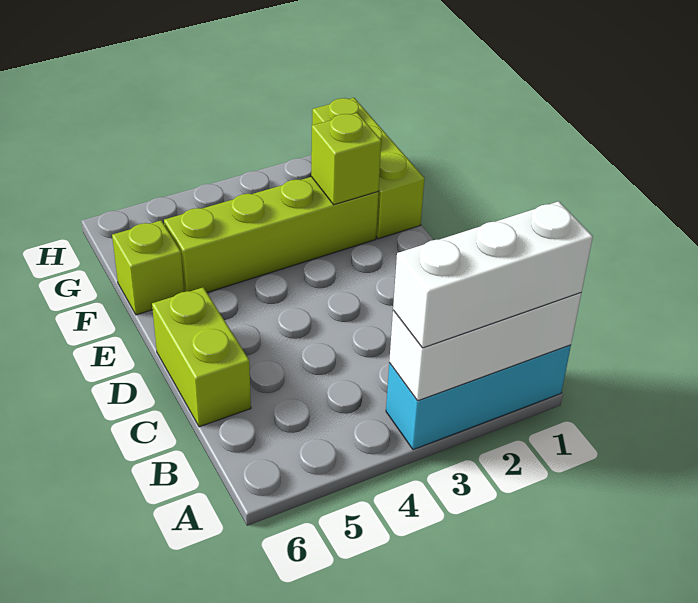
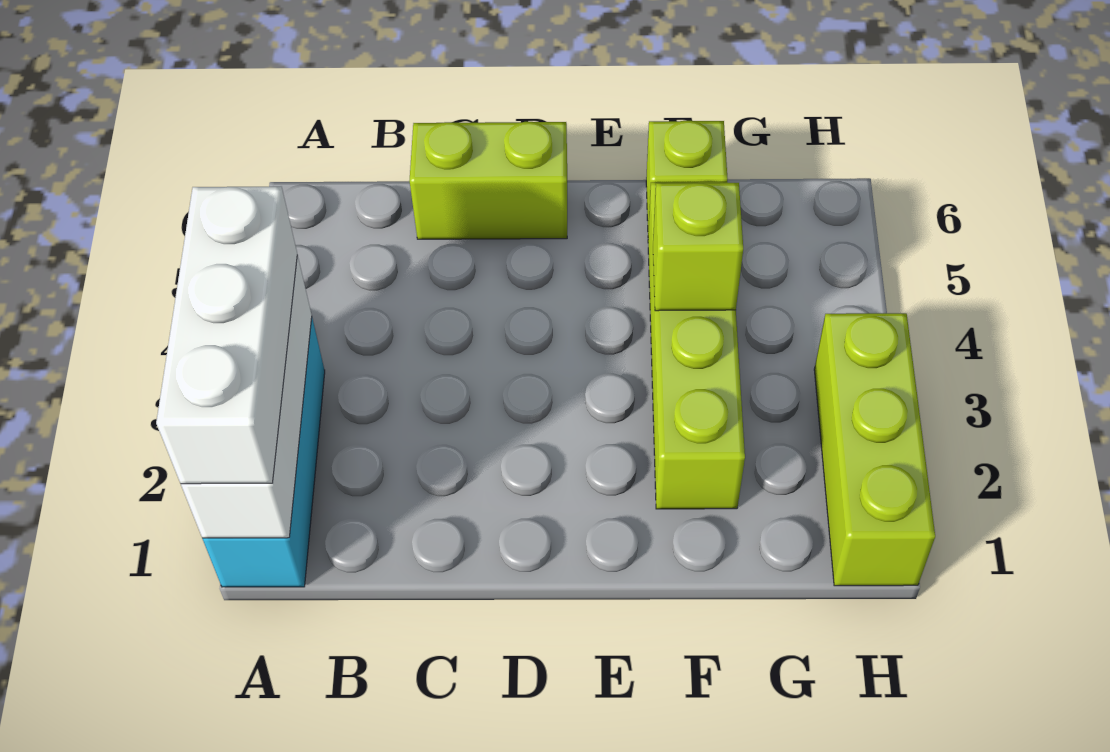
lime brick F1:H1 level 1 -> lime brick H1:H3 level 1
lime brick F2 level 2 -> lime brick F4 level 2

